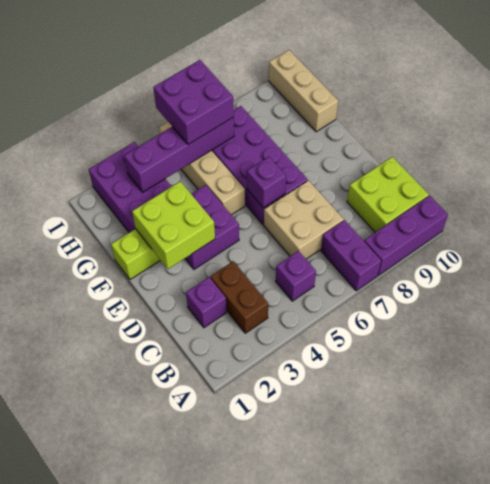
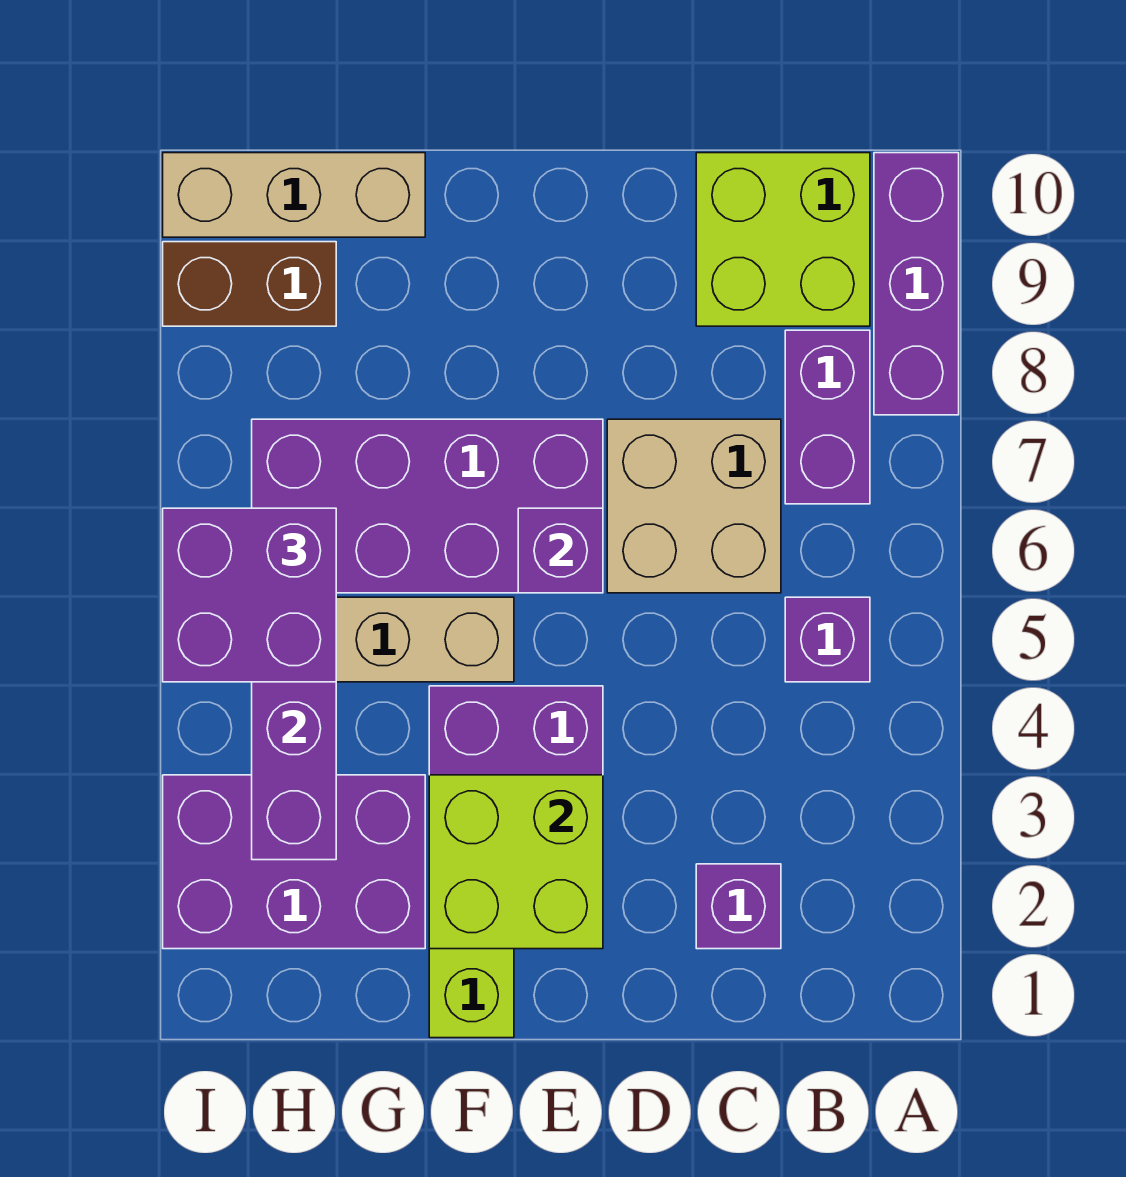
purple brick A7:B7 level 1 -> purple brick B7:B8 level 1
brown brick B3:C3 level 1 -> brown brick H9:I9 level 1

